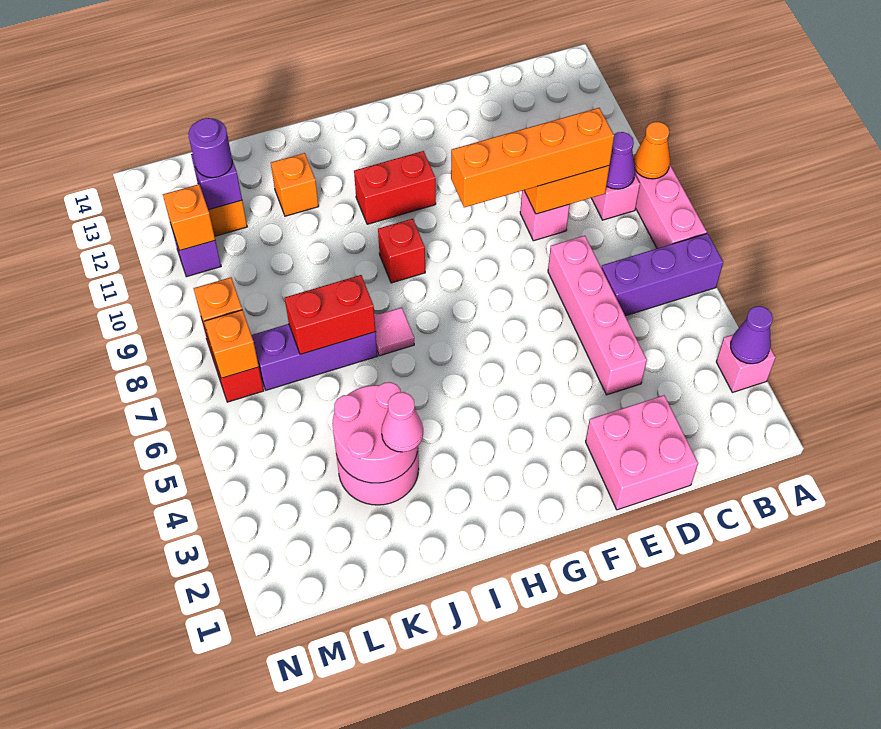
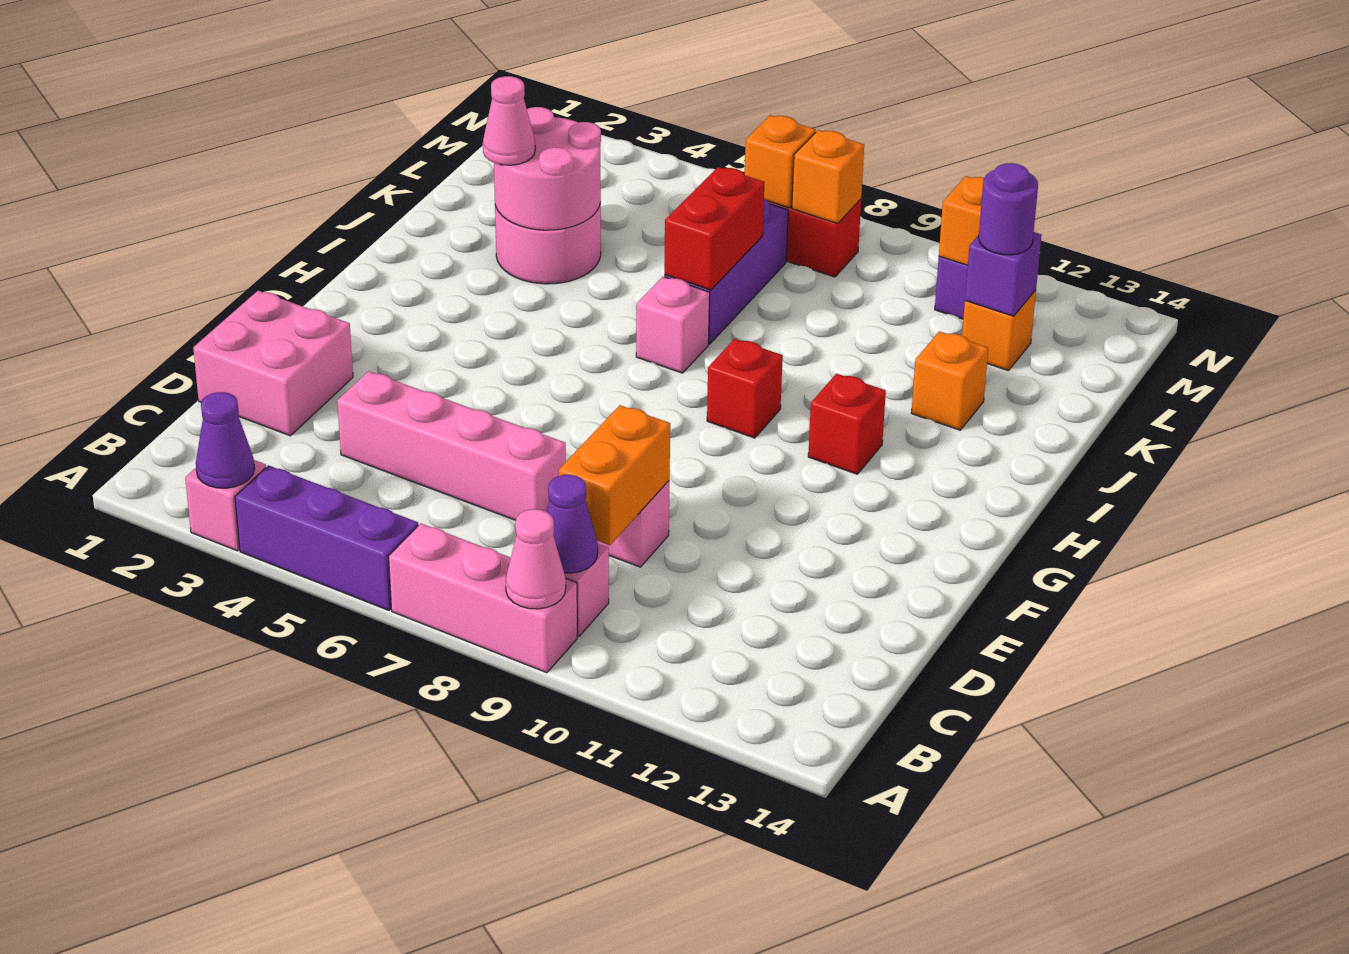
purple brick A6:C6 level 1 -> purple brick A4:A6 level 1
orange cone A9 level 2 -> pink cone A9 level 2
orange brick C9:F9 level 3 -> none
red brick G11:H11 level 1 -> red brick H11 level 1
pink tile I7 level 1 -> pink brick I7 level 1

